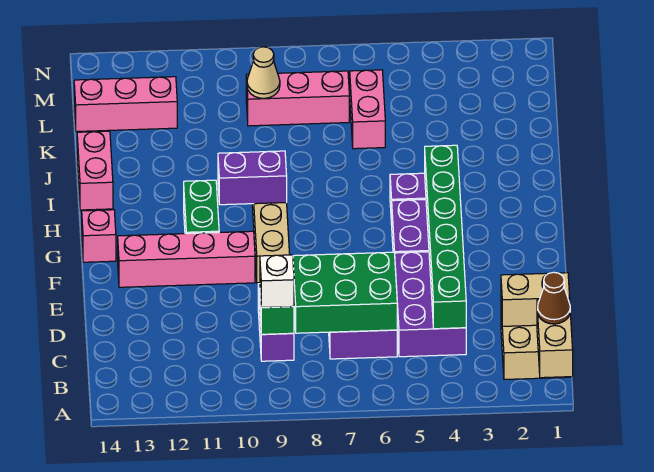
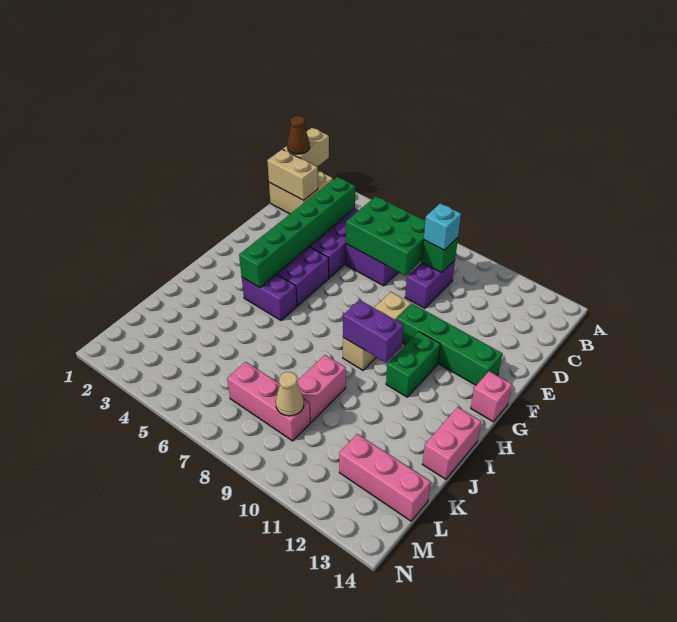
white brick C9 level 3 -> cyan brick C9 level 3
pink brick F10:F13 level 1 -> green brick F10:F13 level 1
pink brick K6:L6 level 1 -> pink brick J9:K9 level 1

